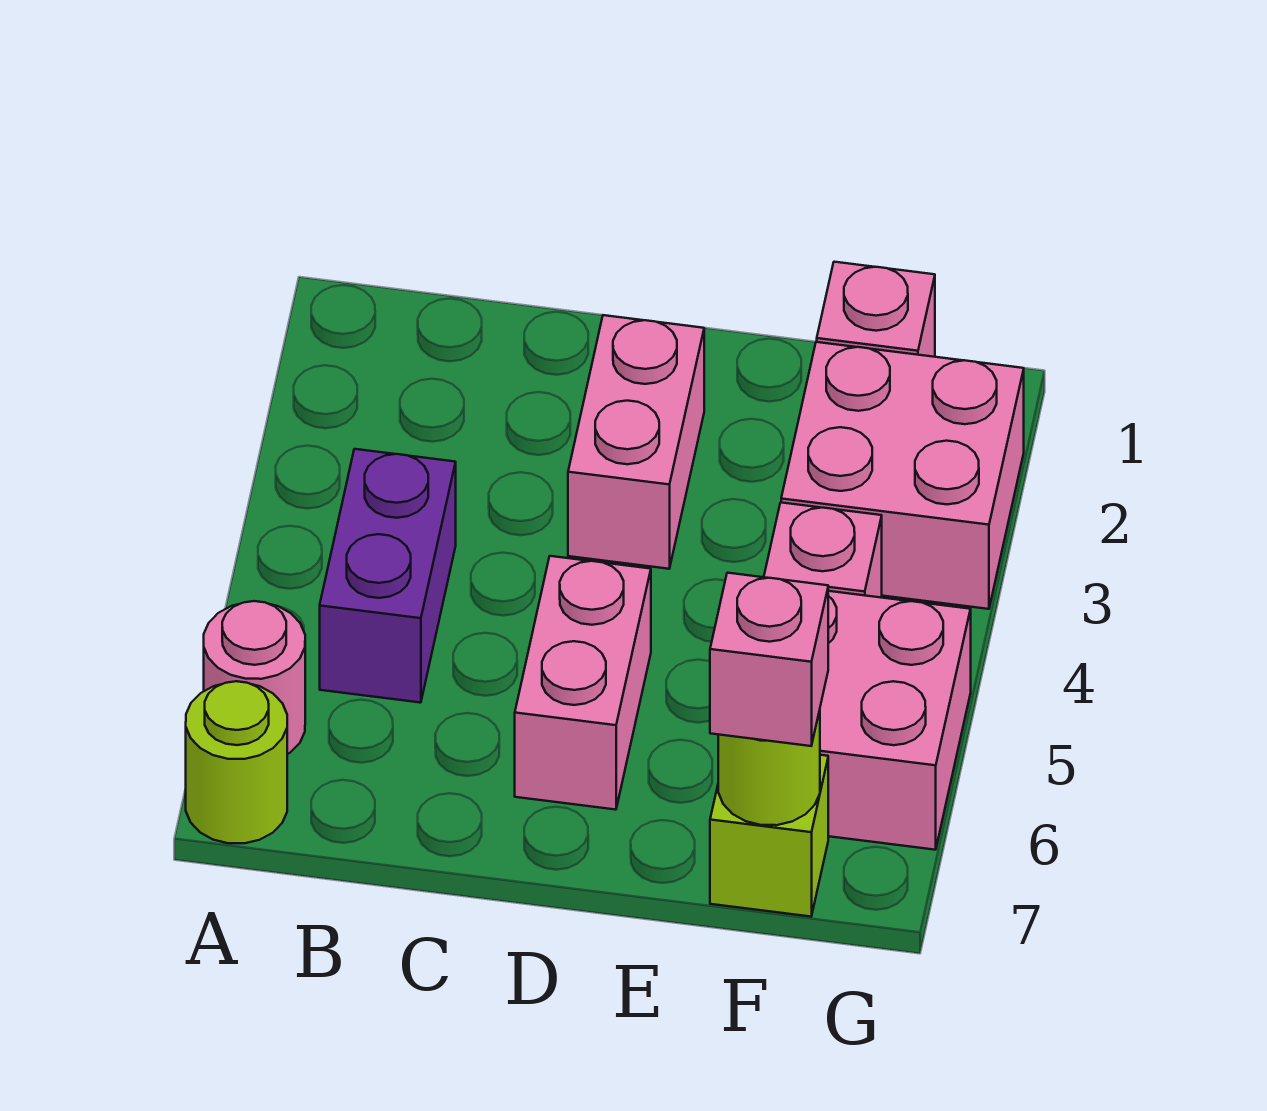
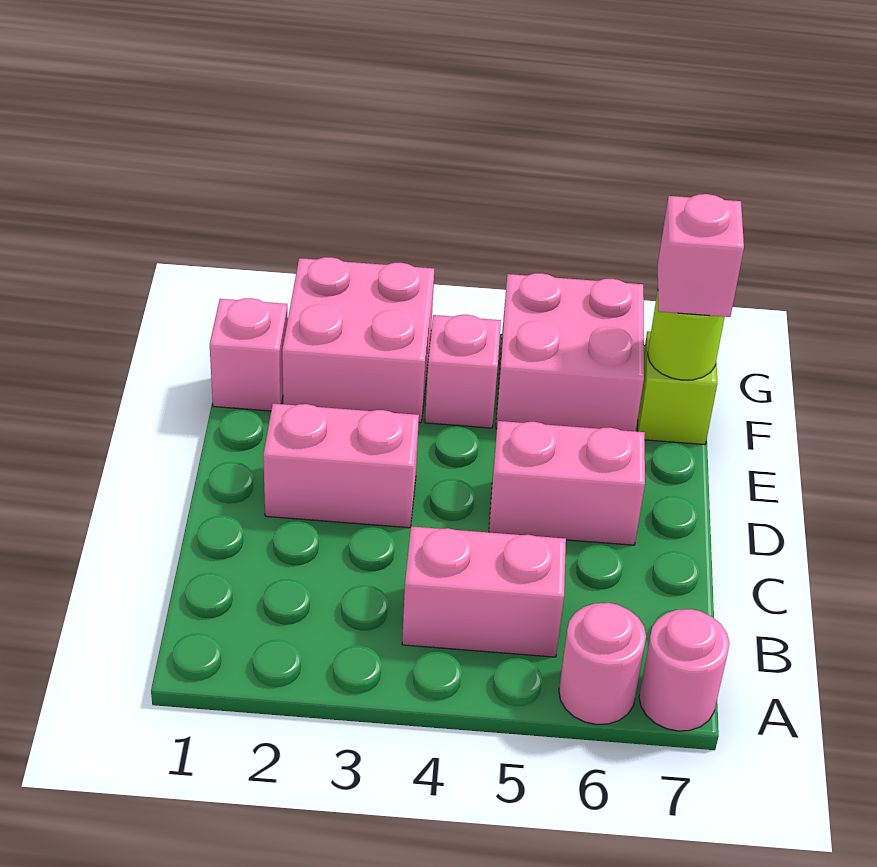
lime round brick A7 level 1 -> pink round brick A7 level 1
purple brick B4:B5 level 1 -> pink brick B4:B5 level 1

